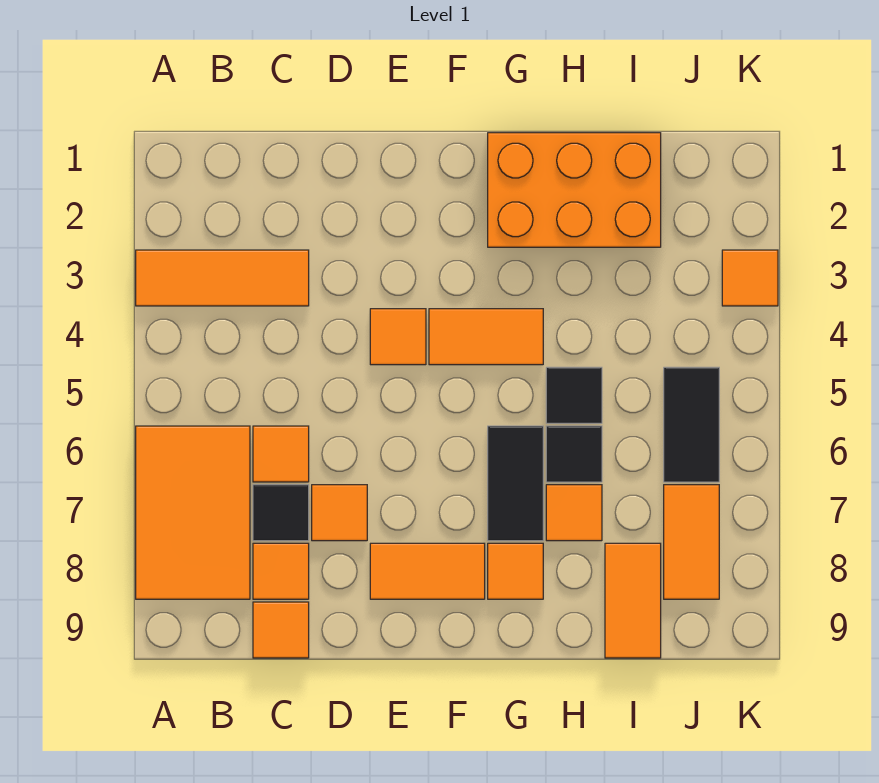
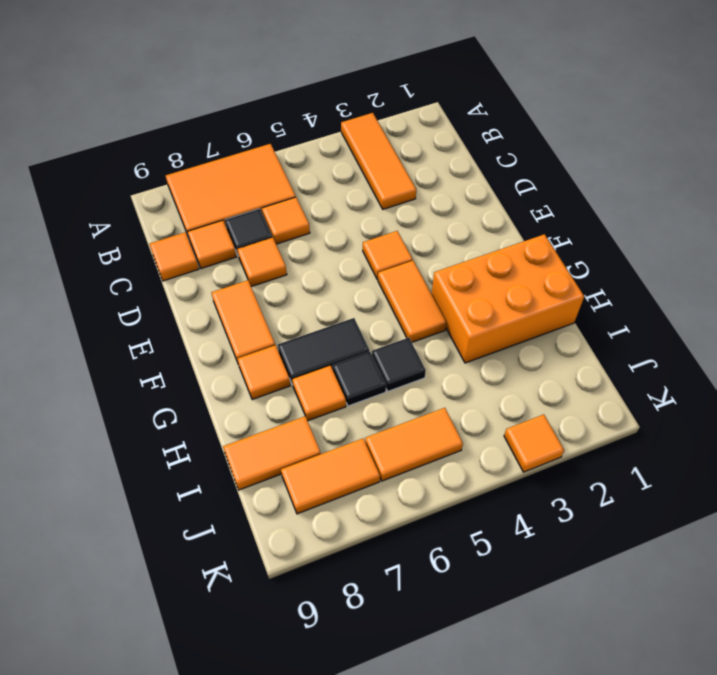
orange brick G1:I2 level 1 -> orange brick G1:H3 level 1
black tile J5:J6 level 1 -> orange tile J5:J6 level 1

